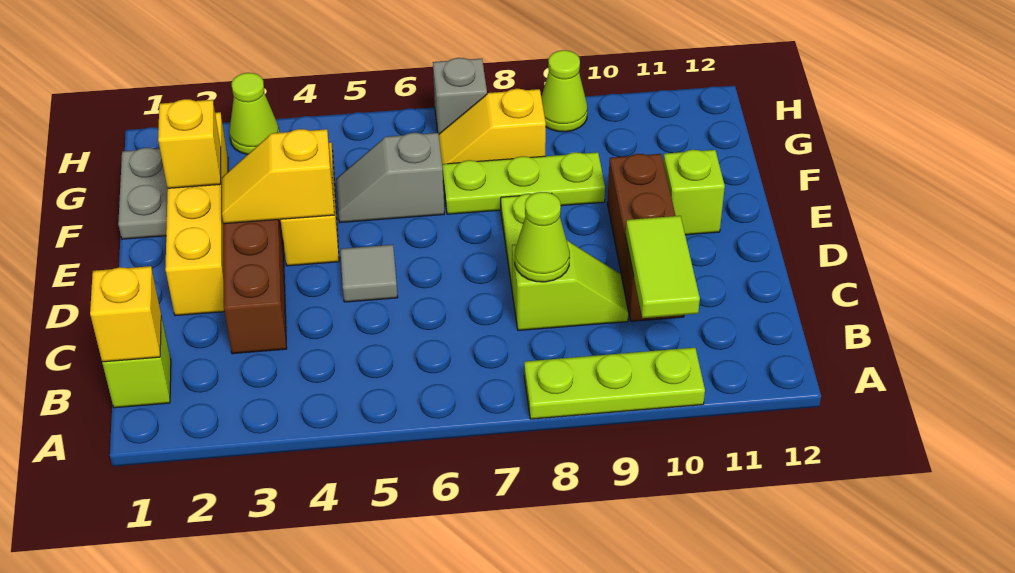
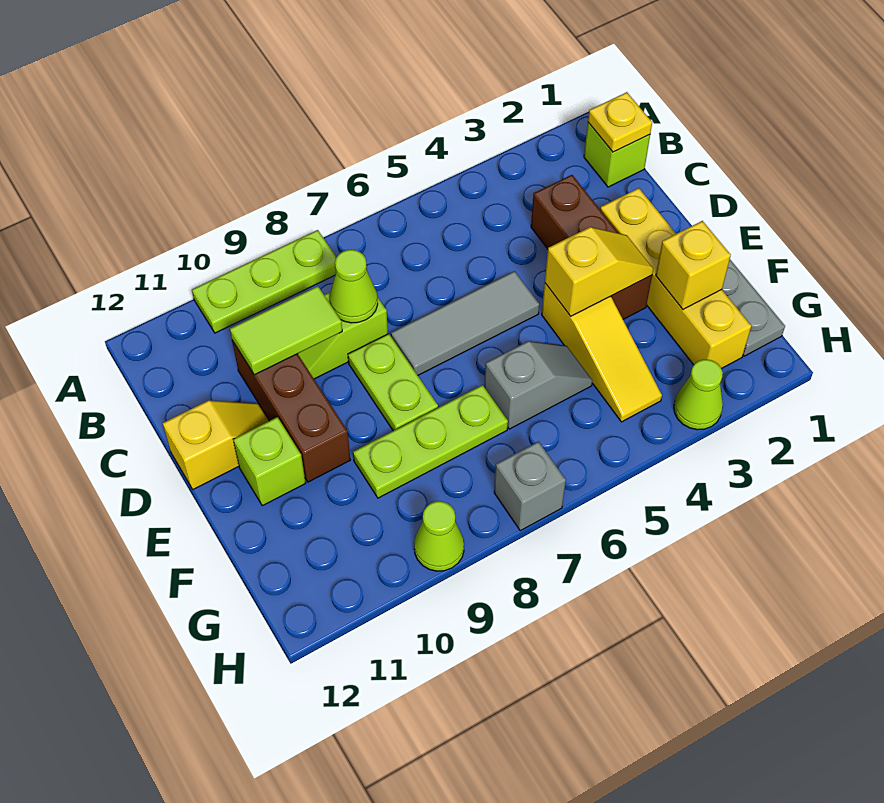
yellow brick B1 level 2 -> yellow plate B1 level 2
lime tile B10:C10 level 2 -> lime tile C9:C10 level 2
grey tile D5 level 1 -> grey tile D5:D7 level 1
yellow slope G7:G8 level 1 top 8 -> yellow slope D11:D12 level 1 top 12

